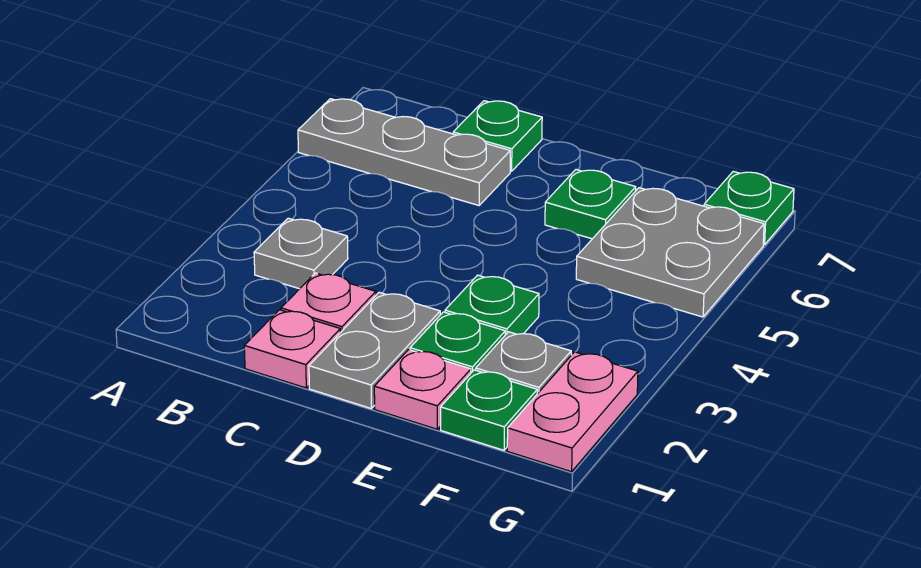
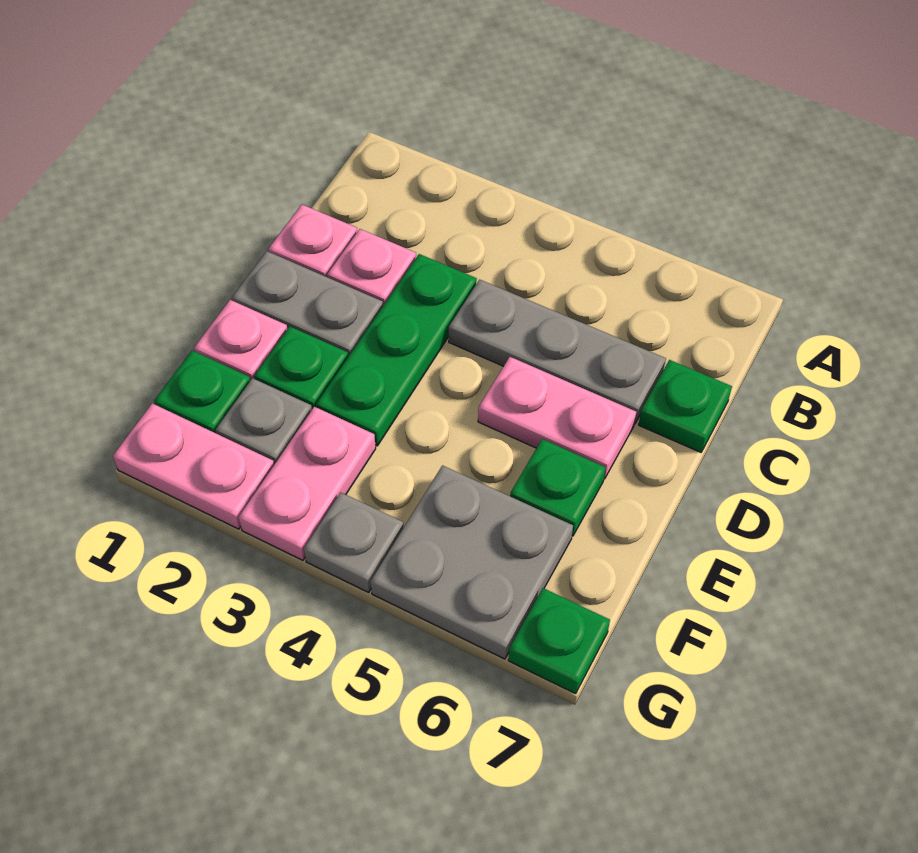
grey plate A6:C6 level 1 -> grey plate C4:C6 level 1
grey plate B3 level 1 -> grey plate G4 level 1
none -> pink plate D5:D6 level 1
green plate E3 level 1 -> green plate C3:E3 level 1
none -> pink plate F3:G3 level 1

